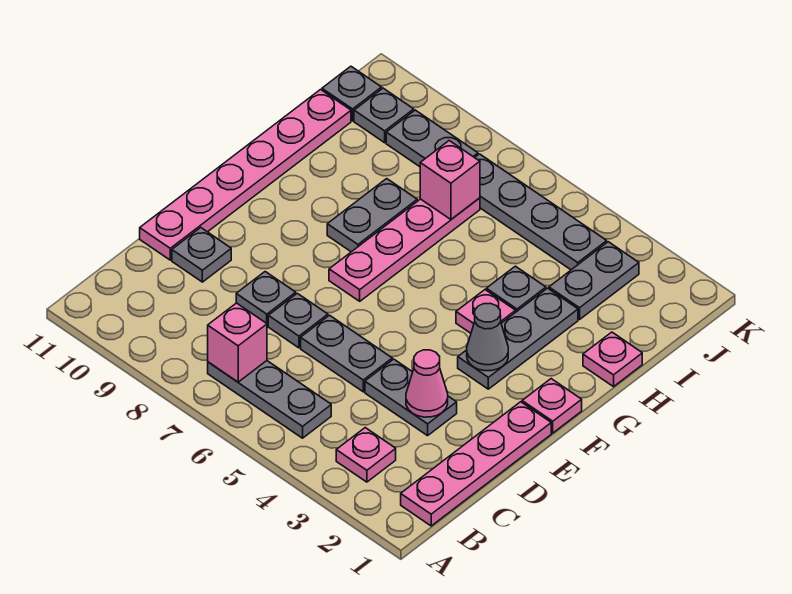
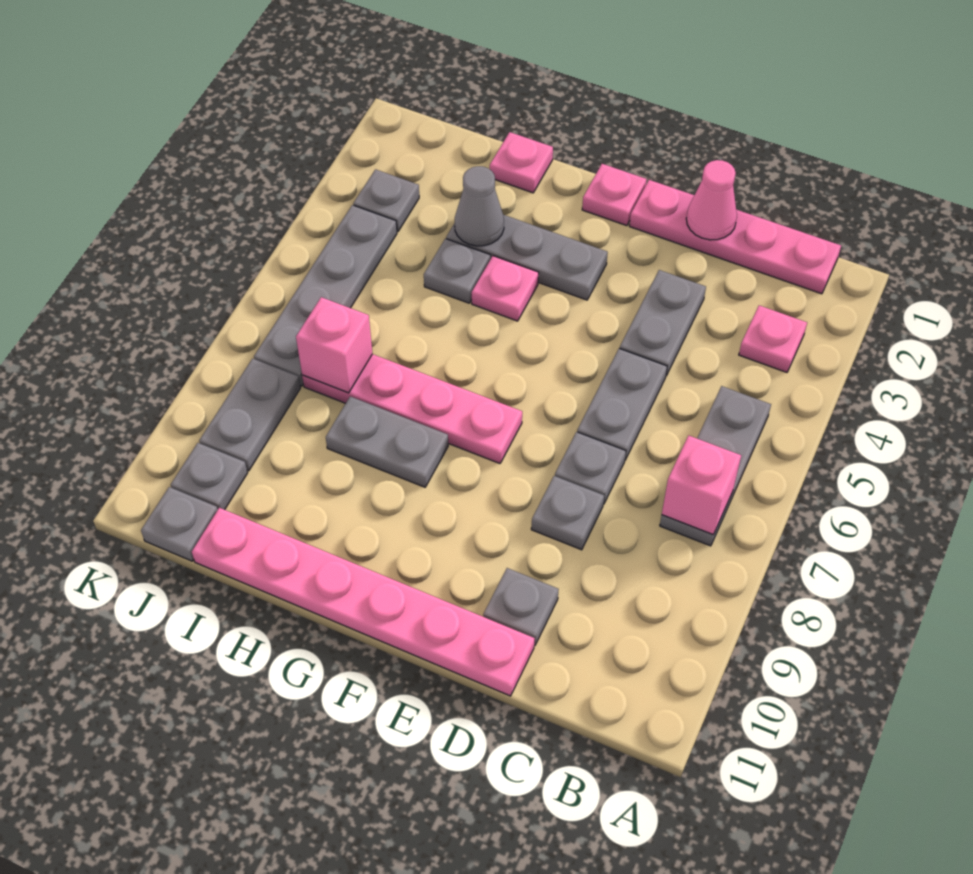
pink cone D3 level 2 -> pink cone D1 level 2
grey cone F3 level 2 -> grey cone H3 level 2
grey plate I3:J3 level 1 -> grey plate J3 level 1

